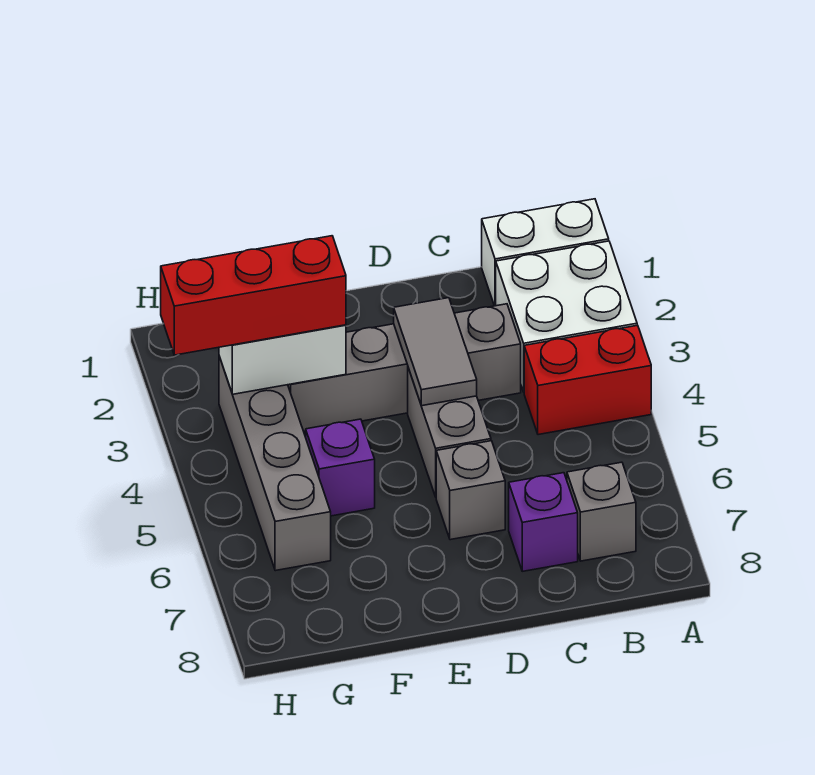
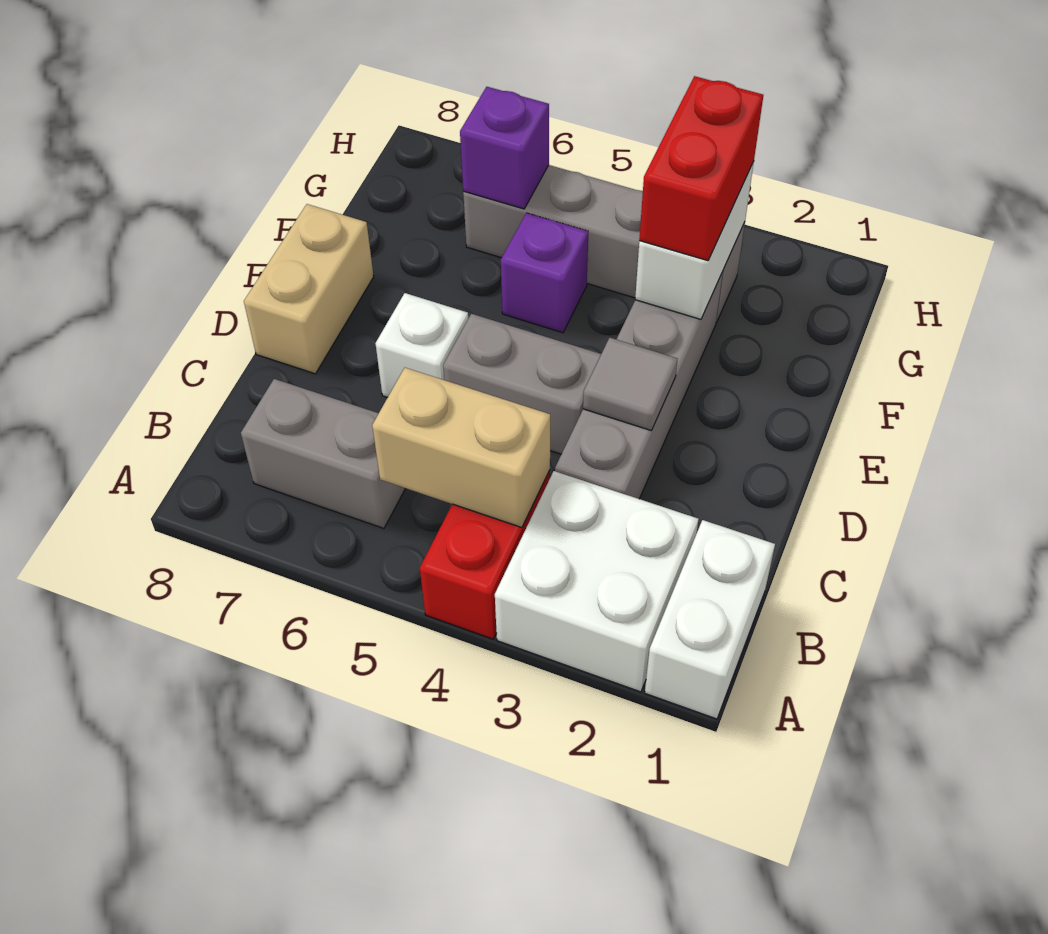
none -> tan brick B4:B5 level 2
grey brick B7 level 1 -> grey brick B6:B7 level 1
purple brick C7 level 1 -> purple brick G6 level 2
grey tile D3:D4 level 2 -> grey tile D3 level 2
grey brick D6 level 1 -> white brick D6 level 1
none -> tan brick D8:E8 level 1
red brick F3:H3 level 3 -> red brick F3:G3 level 3

